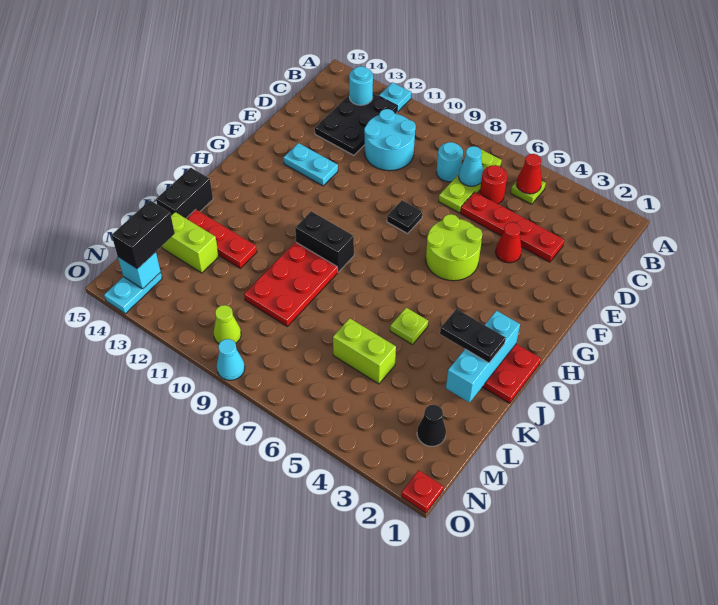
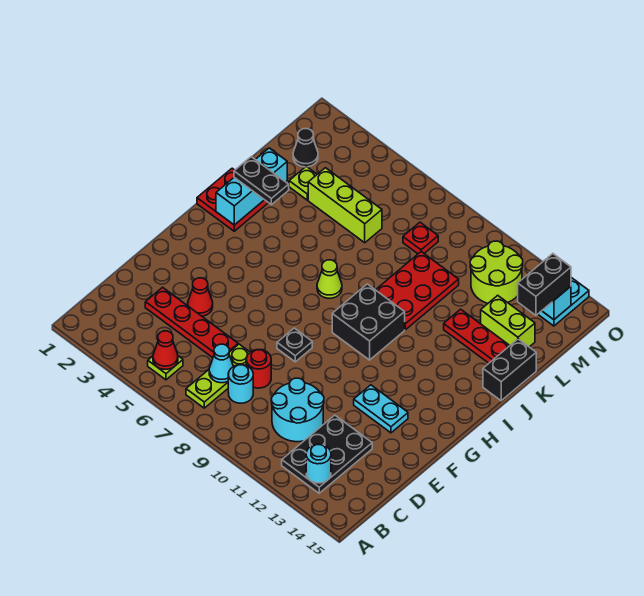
cyan plate A12 level 1 -> none
red round brick C6 level 1 -> red round brick D8 level 1
lime round brick F5:G6 level 1 -> lime round brick M11:N12 level 1
black brick I9:I10 level 1 -> black brick H9:I10 level 1
lime plate J5 level 1 -> lime plate L3 level 1
lime brick L5:L6 level 1 -> lime brick L4:L6 level 1
lime cone N10 level 1 -> lime cone I7 level 1
red plate O1 level 1 -> red plate M8 level 1
cyan cone O9 level 1 -> none

